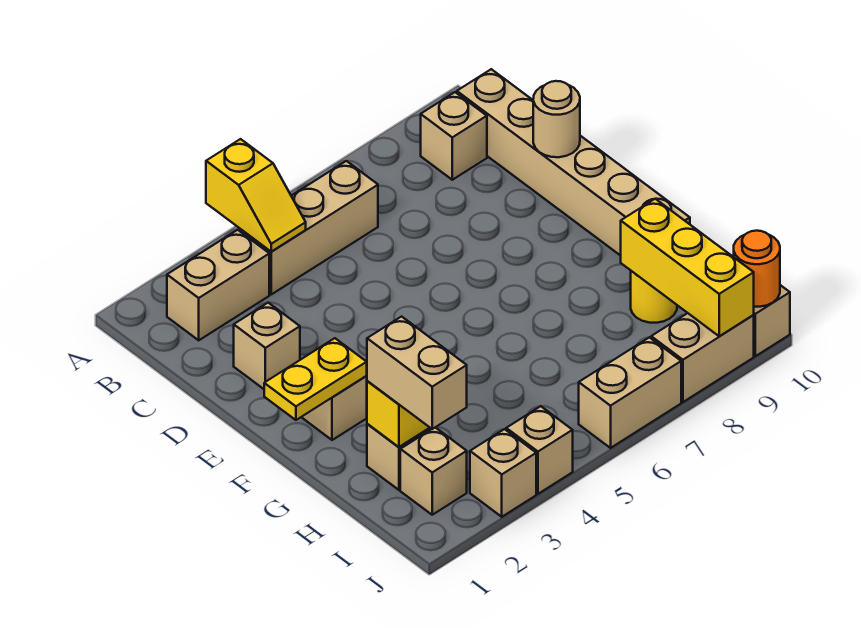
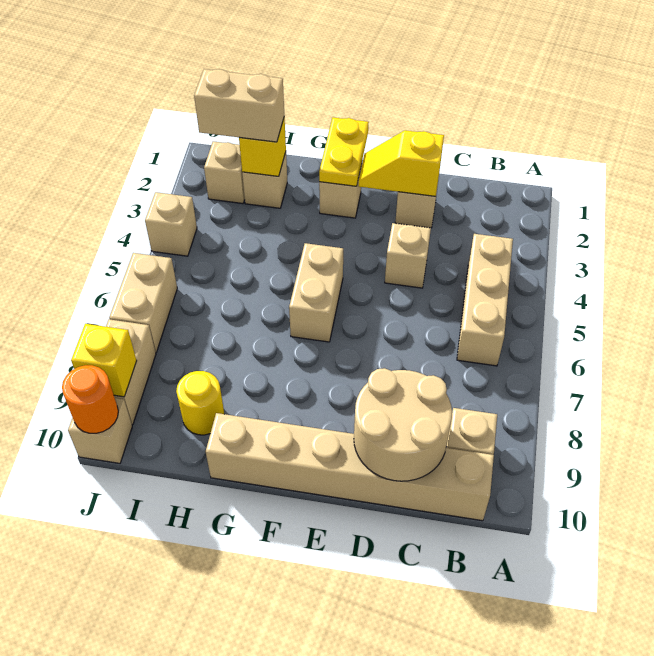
yellow slope A4:B4 level 2 top A -> yellow slope D2:E2 level 2 top D
tan brick B2:B3 level 1 -> tan brick F5:F6 level 1
tan round brick D10 level 2 -> tan round brick C9:D10 level 2
yellow brick H9:J9 level 2 -> yellow brick J9 level 2
tan brick J3 level 1 -> tan brick D4 level 1

